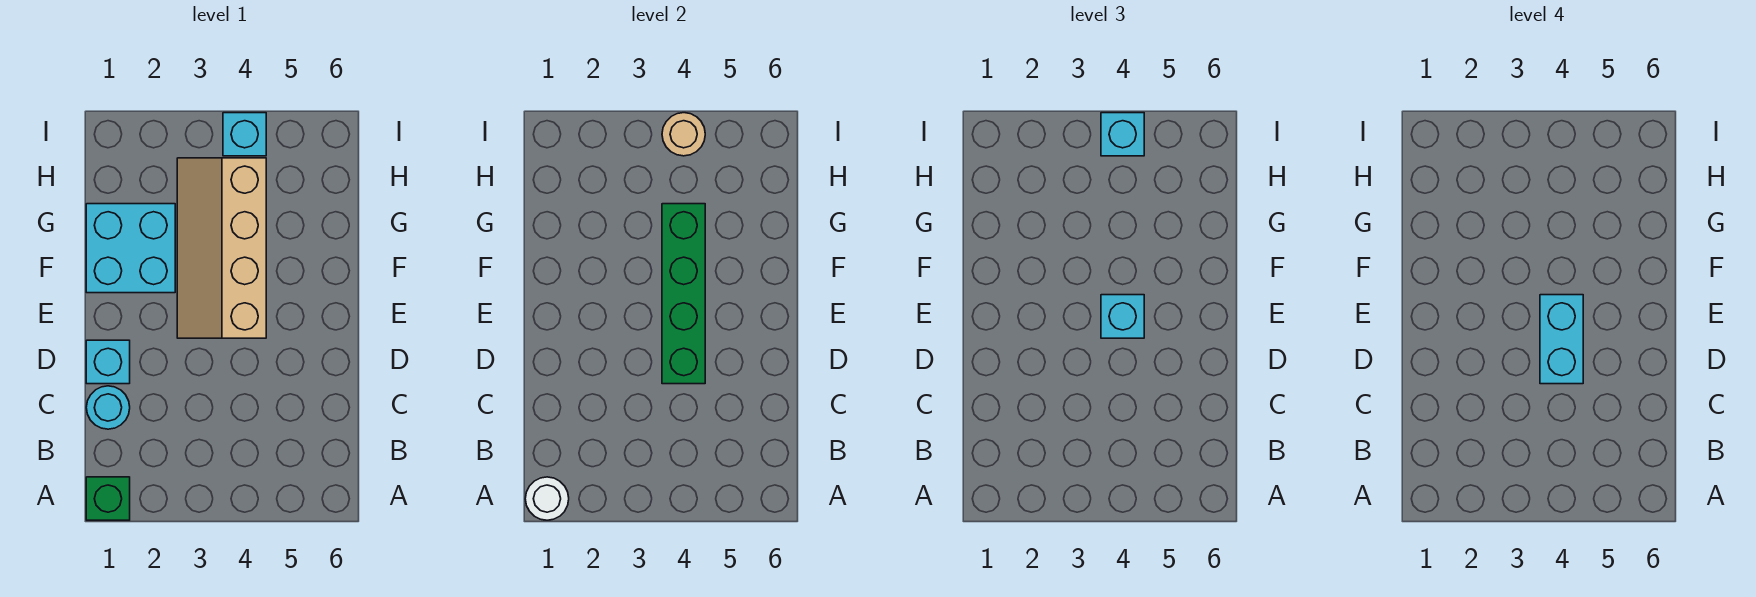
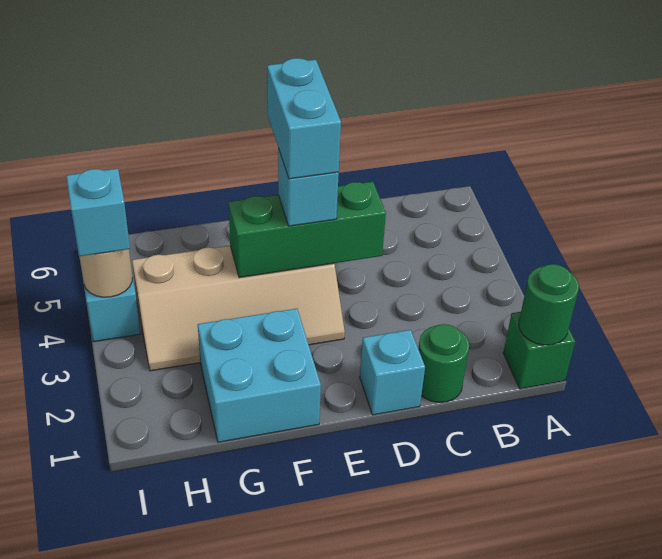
white round brick A1 level 2 -> green round brick A1 level 2
cyan round brick C1 level 1 -> green round brick C1 level 1
green brick D4:G4 level 2 -> green brick D4:F4 level 2
cyan brick D4:E4 level 4 -> cyan brick E4:E5 level 4

